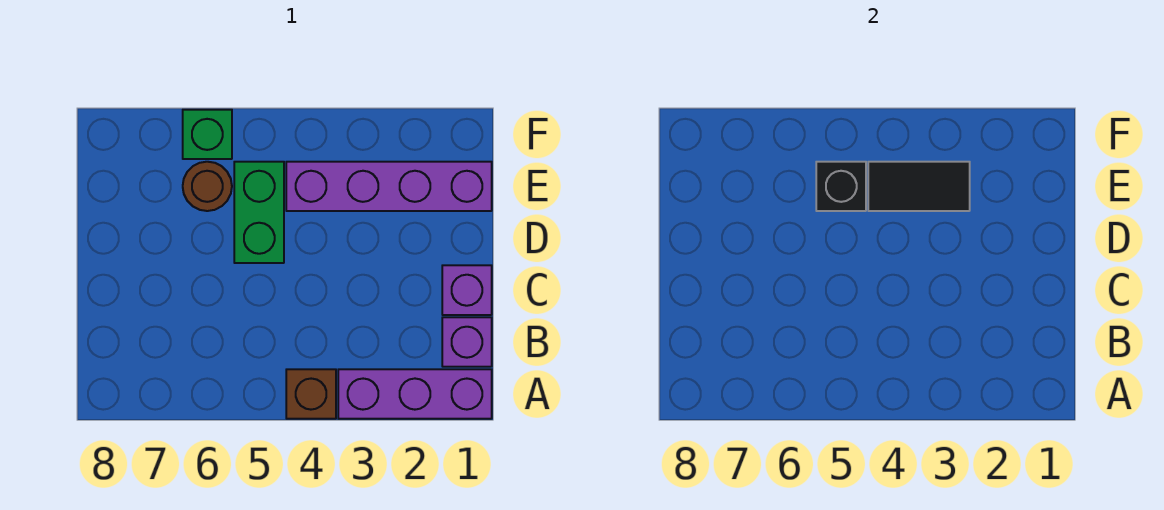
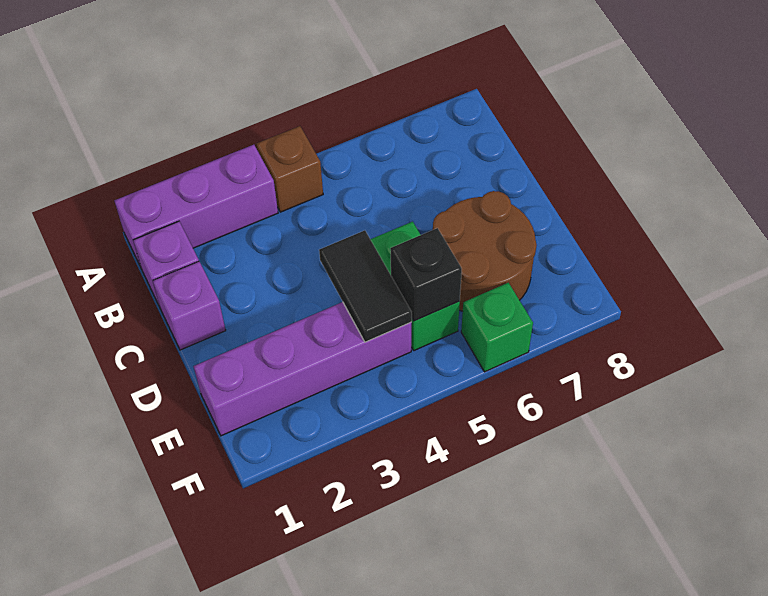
black tile E3:E4 level 2 -> black tile D4:E4 level 2
brown round brick E6 level 1 -> brown round brick D6:E7 level 1

